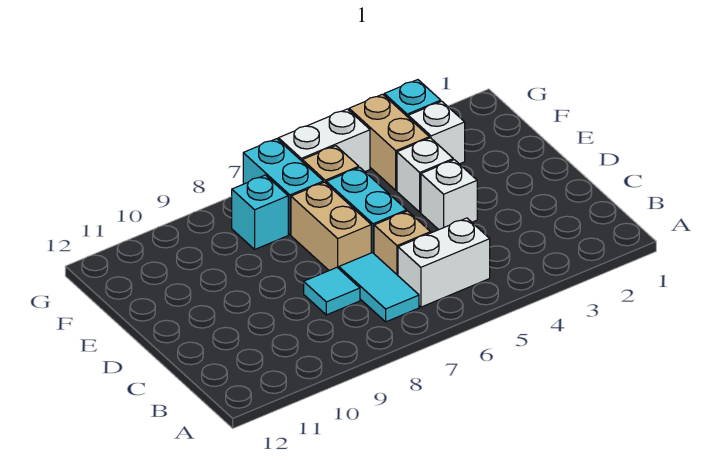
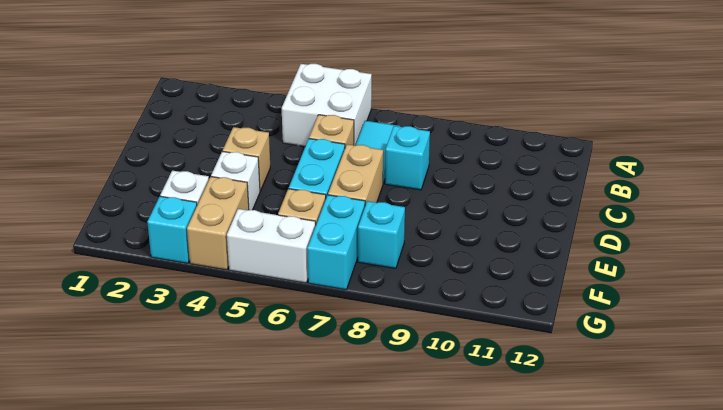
white brick B5:B6 level 1 -> white brick A5:B6 level 1
cyan tile C8 level 1 -> cyan brick C8 level 1
white brick D4 level 1 -> tan brick D4 level 1

